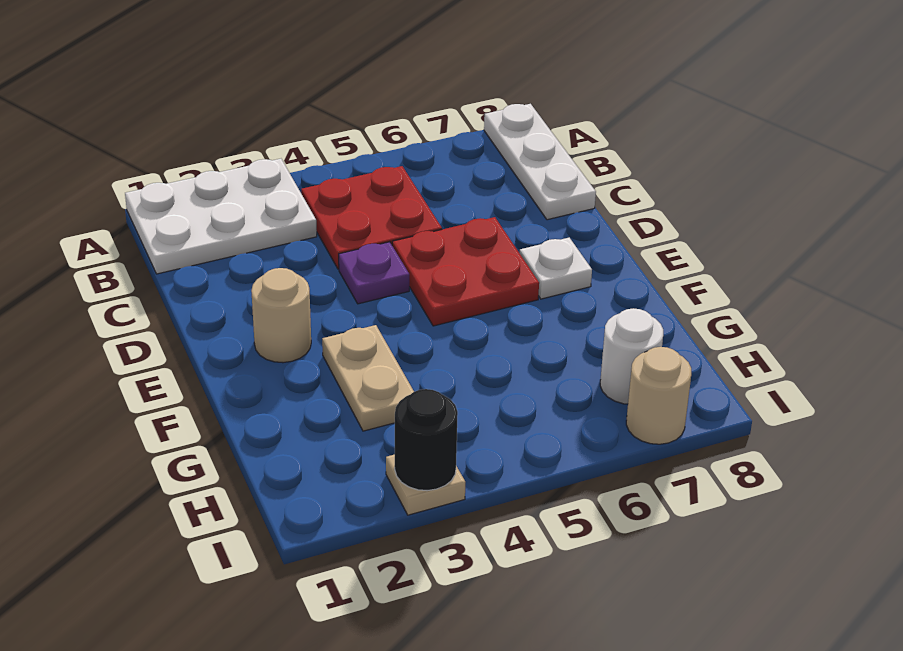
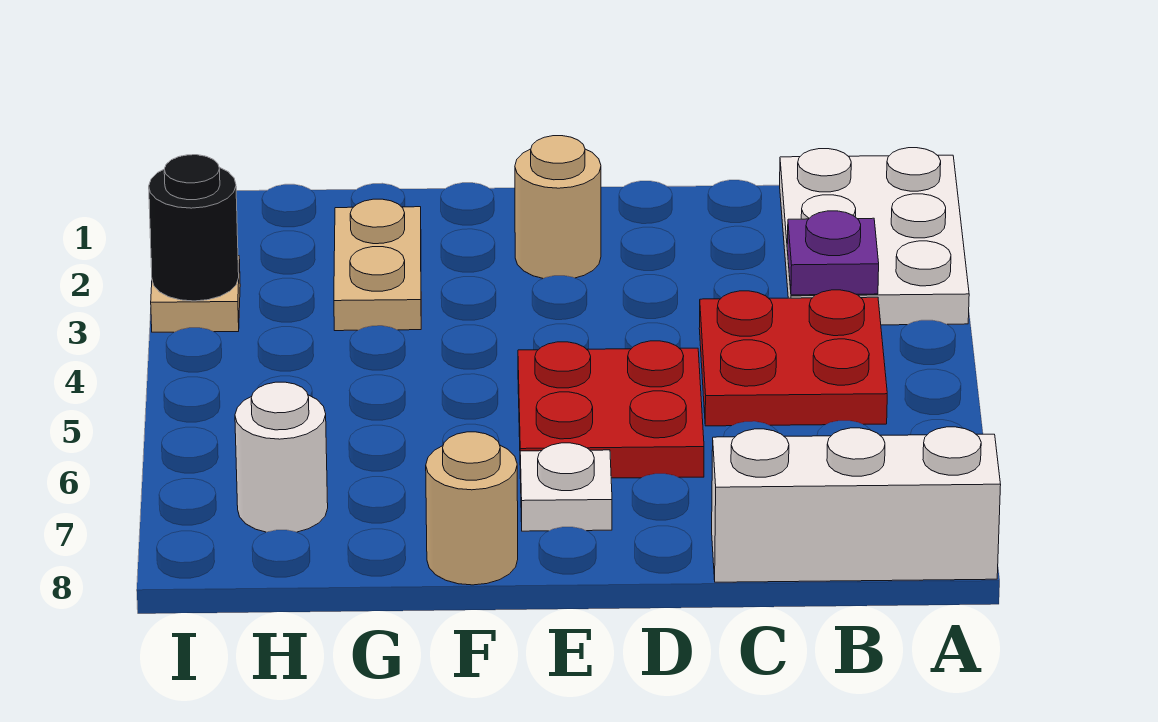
white plate A8:C8 level 1 -> white brick A8:C8 level 1
purple plate D4 level 1 -> purple plate B3 level 2
tan plate F3:G3 level 1 -> tan plate G2:G3 level 1
tan round brick I7 level 1 -> tan round brick F8 level 1

